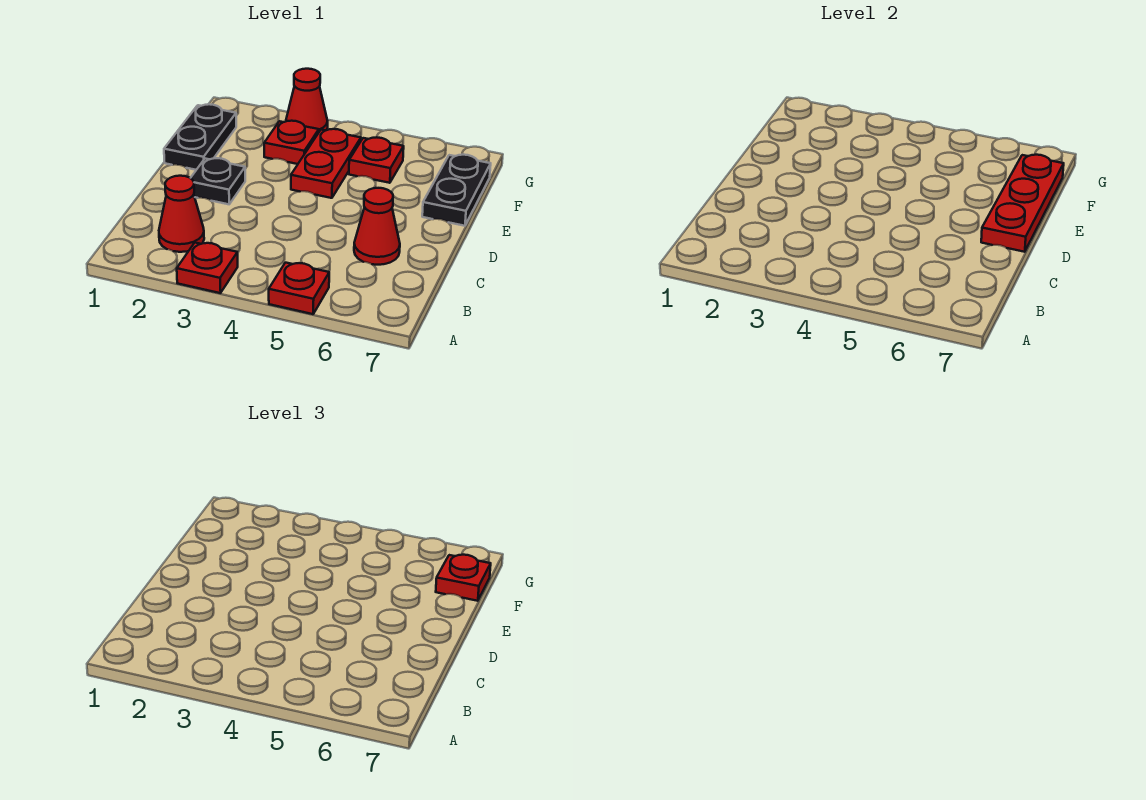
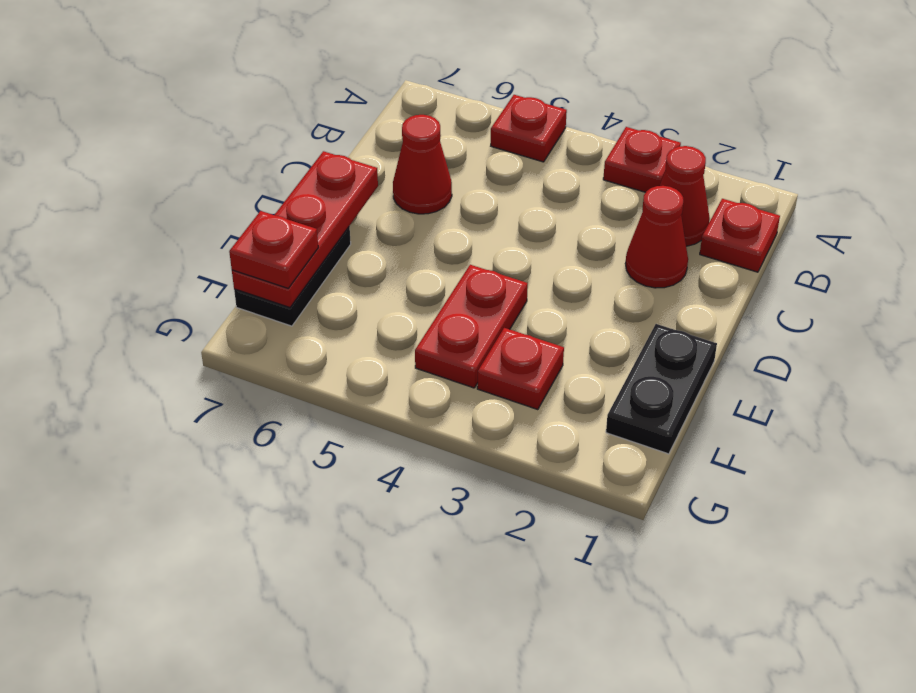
black plate D2 level 1 -> none
red plate F5 level 1 -> red plate B1 level 1
red cone G3 level 1 -> red cone C2 level 1

